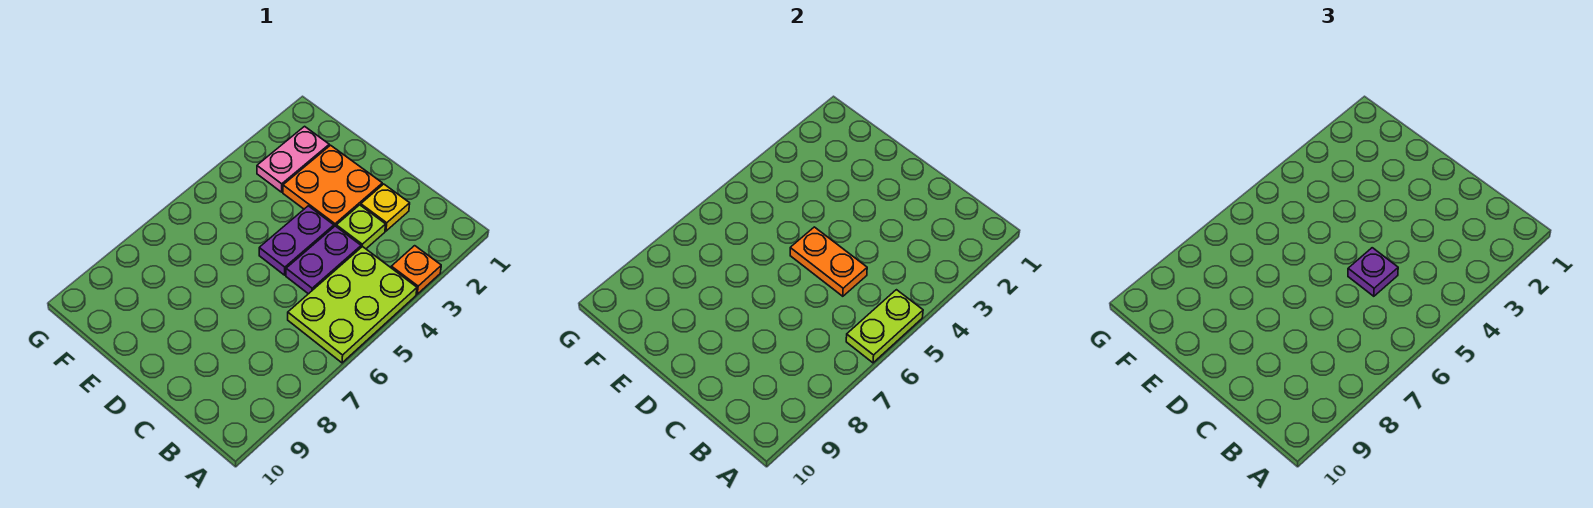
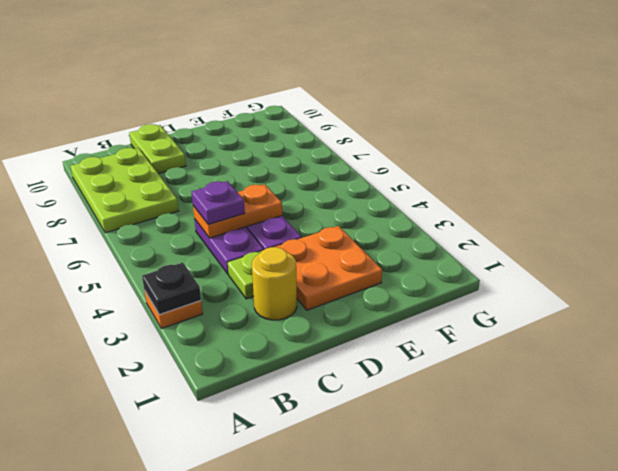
none -> black plate A3 level 2
lime plate A4:B6 level 1 -> lime plate A7:B9 level 1
lime plate A5:A6 level 2 -> lime plate C9:C10 level 1
yellow plate C2 level 1 -> yellow round brick C2 level 1
pink plate F2:F3 level 1 -> none

